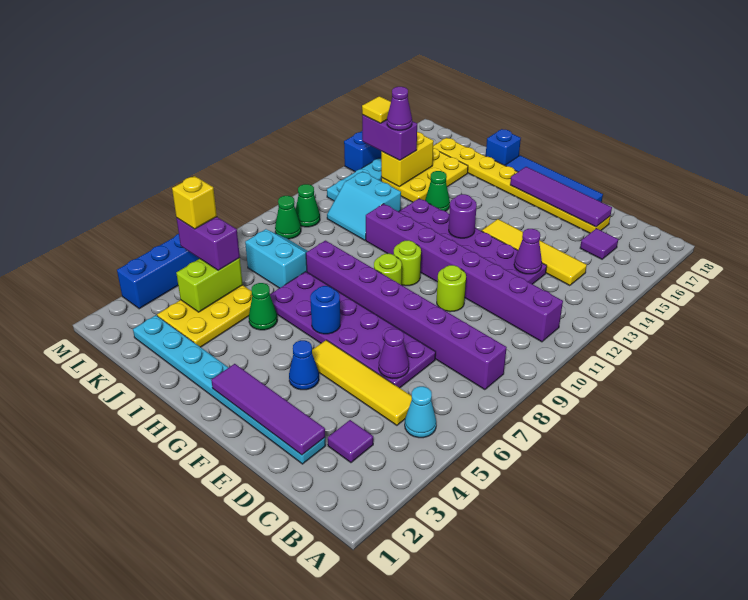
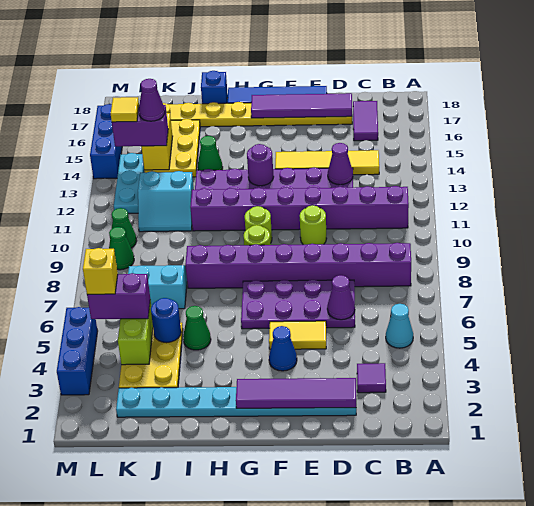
yellow tile C5:F5 level 1 -> yellow tile E5:F5 level 1
purple tile C16 level 1 -> purple tile C16:C17 level 1
purple plate D6:I7 level 1 -> purple plate D6:G7 level 1
blue round brick G6 level 2 -> blue round brick J5 level 2

